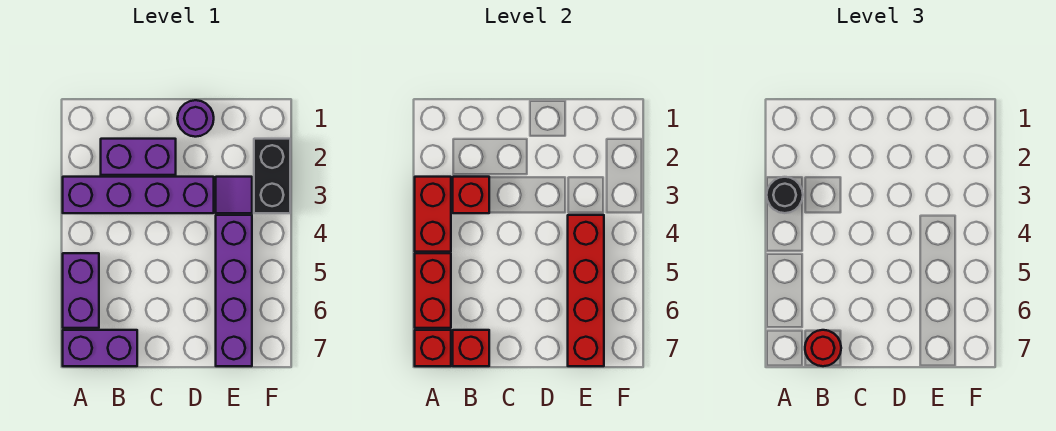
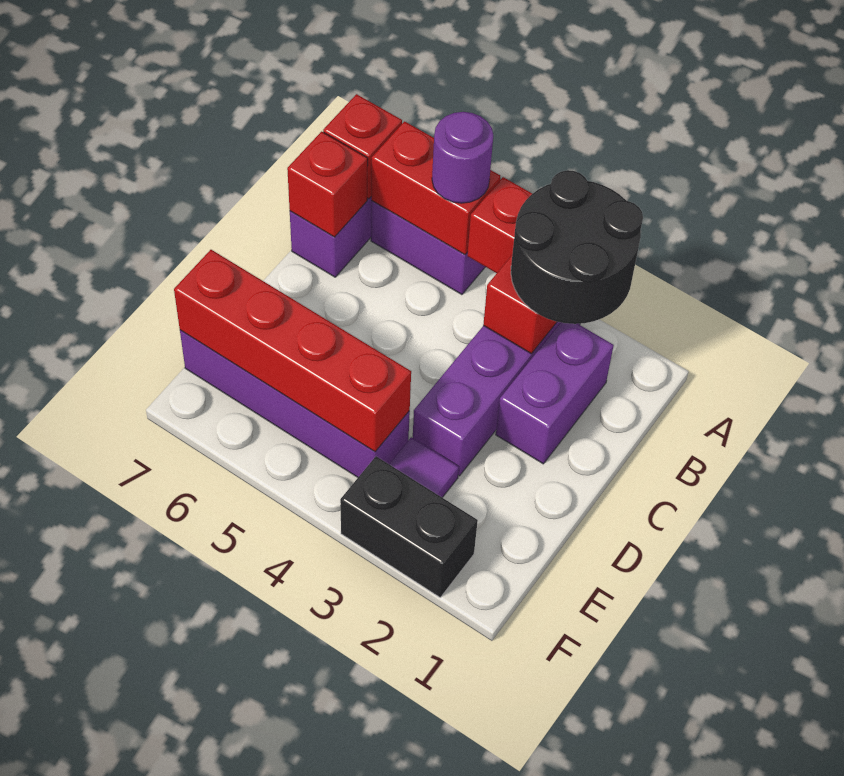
black round brick A3 level 3 -> black round brick A2:B3 level 3
red round brick B7 level 3 -> none
purple round brick D1 level 1 -> purple round brick A5 level 3

